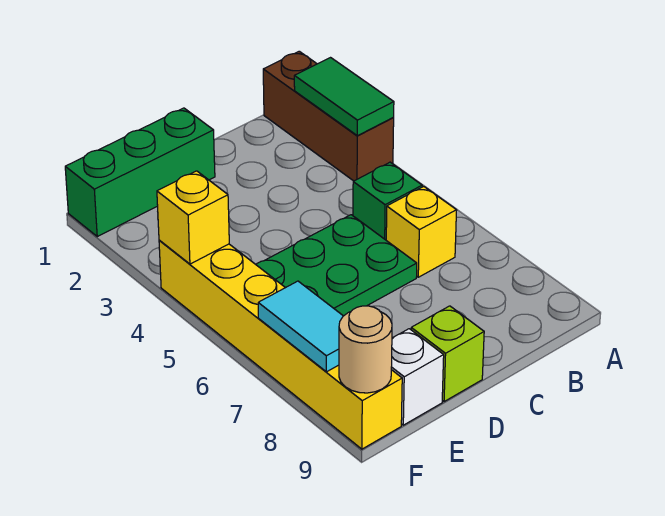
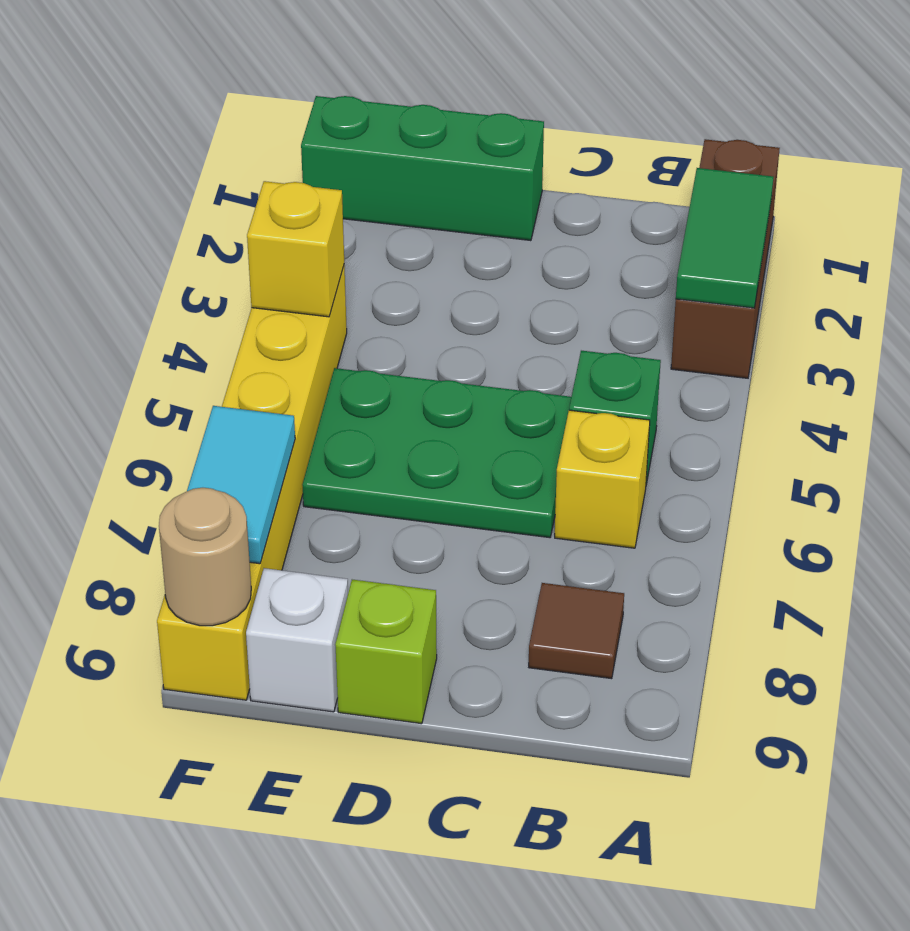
none -> brown tile B8 level 1

